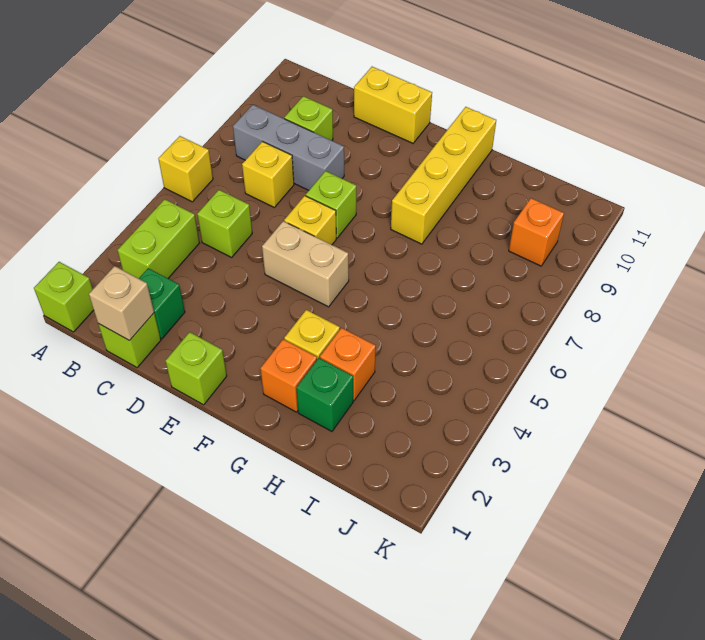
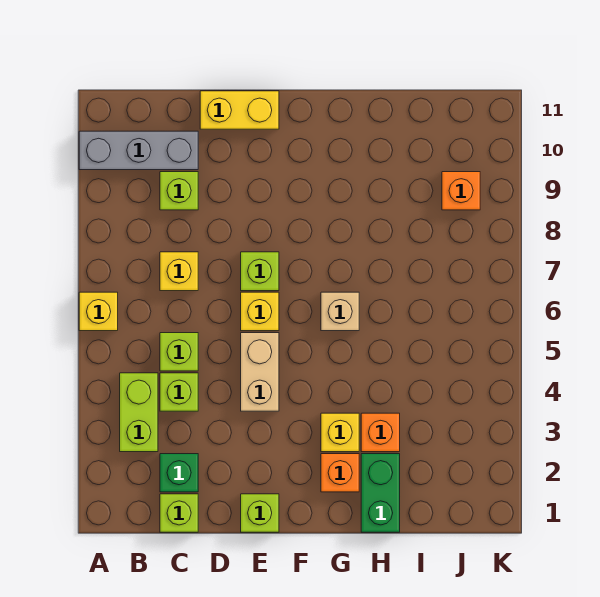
lime brick A1 level 1 -> lime brick C4 level 1
grey brick B8:D8 level 1 -> grey brick A10:C10 level 1
tan brick C1 level 2 -> tan brick G6 level 1
tan brick E5:F5 level 1 -> tan brick E4:E5 level 1
yellow brick G8:G11 level 1 -> none
green brick H2 level 1 -> green brick H1:H2 level 1

